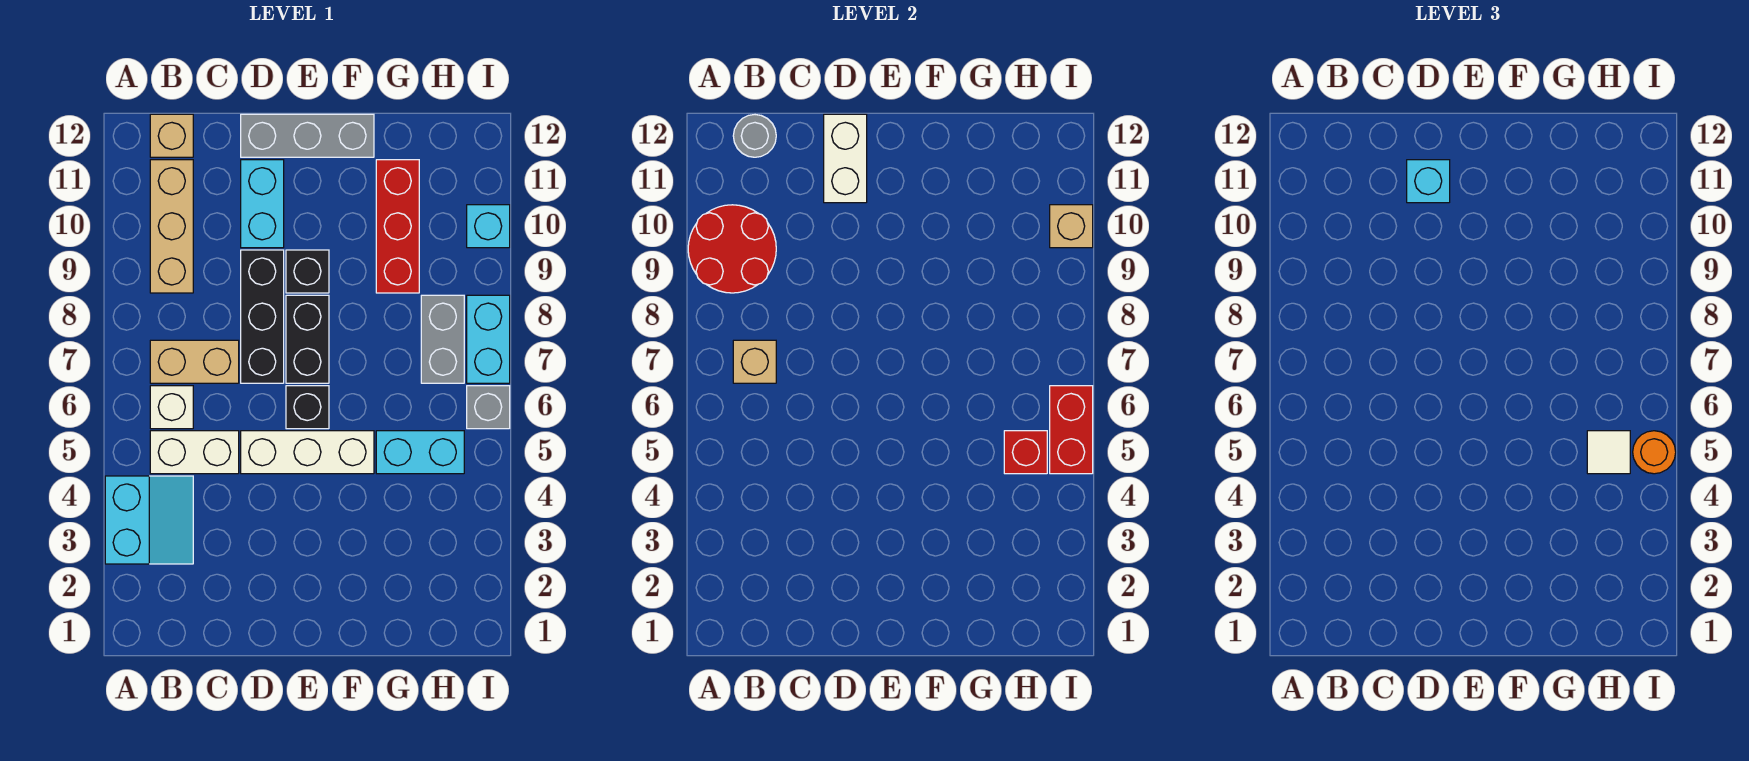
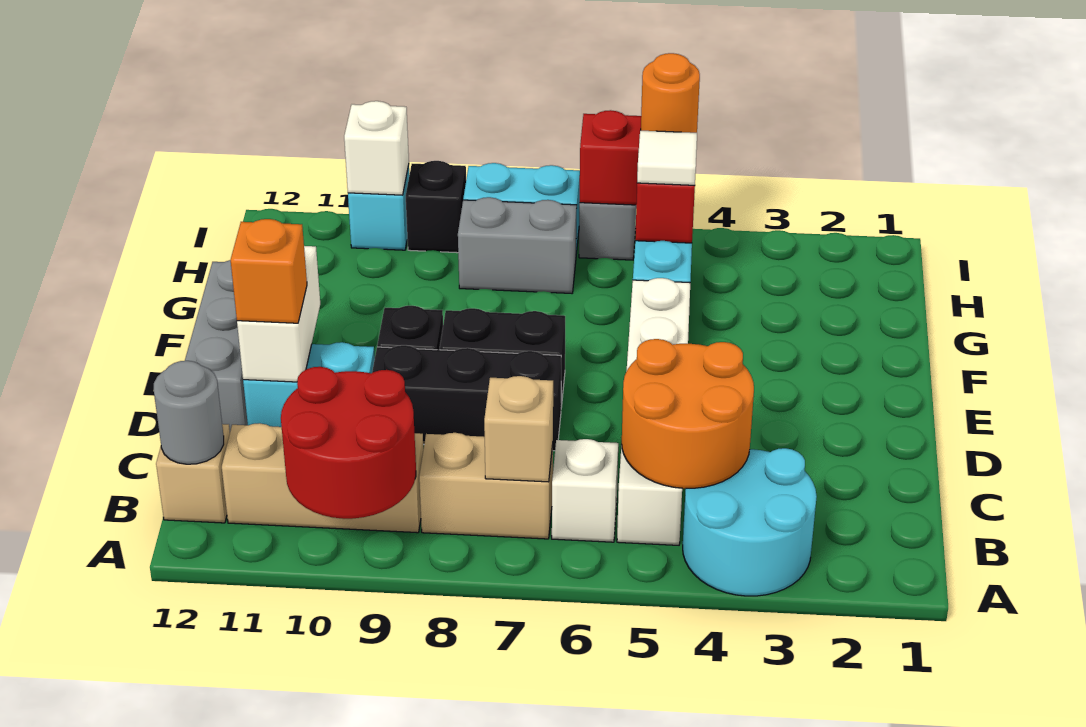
cyan slope A3:B4 level 1 top A -> cyan round brick A3:B4 level 1
none -> orange round brick B4:C5 level 2
tan brick B7:C7 level 1 -> tan brick B7:B8 level 1
white brick D11:D12 level 2 -> white brick D11:E11 level 2
cyan brick D11 level 3 -> orange brick D11 level 3
black brick E6 level 1 -> black brick I9 level 1
red brick G9:G11 level 1 -> none
tan brick I10 level 2 -> white brick I10 level 2

